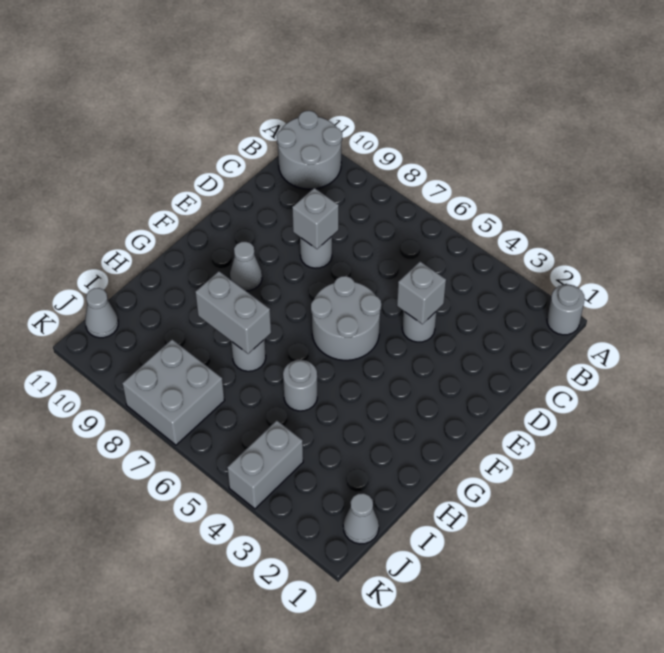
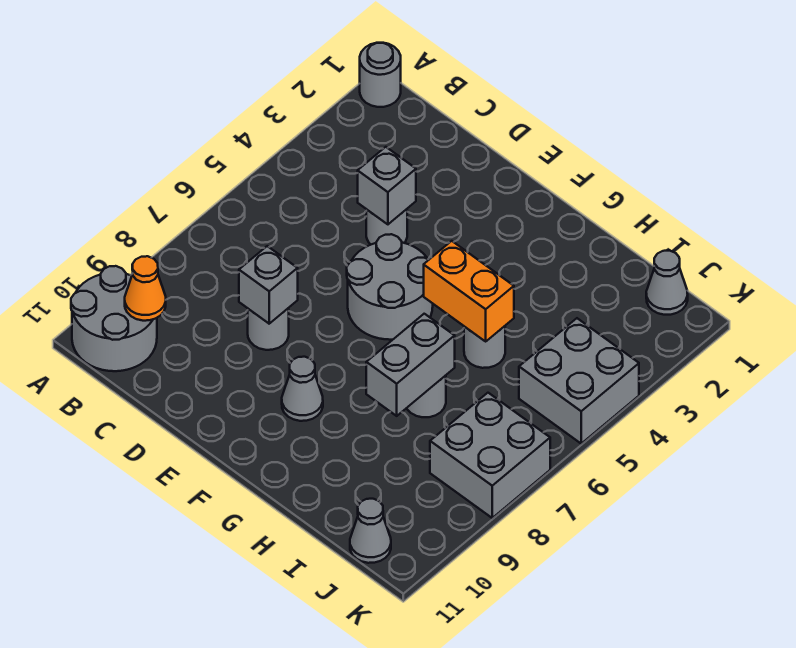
none -> orange cone B10 level 2
none -> orange brick G5:H5 level 2
grey brick J4:K4 level 1 -> grey brick J4:K5 level 1

